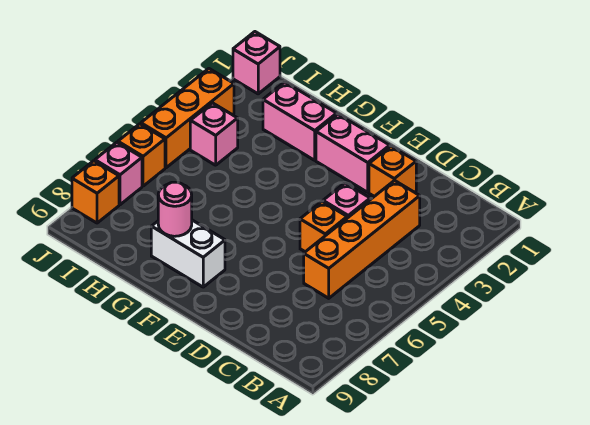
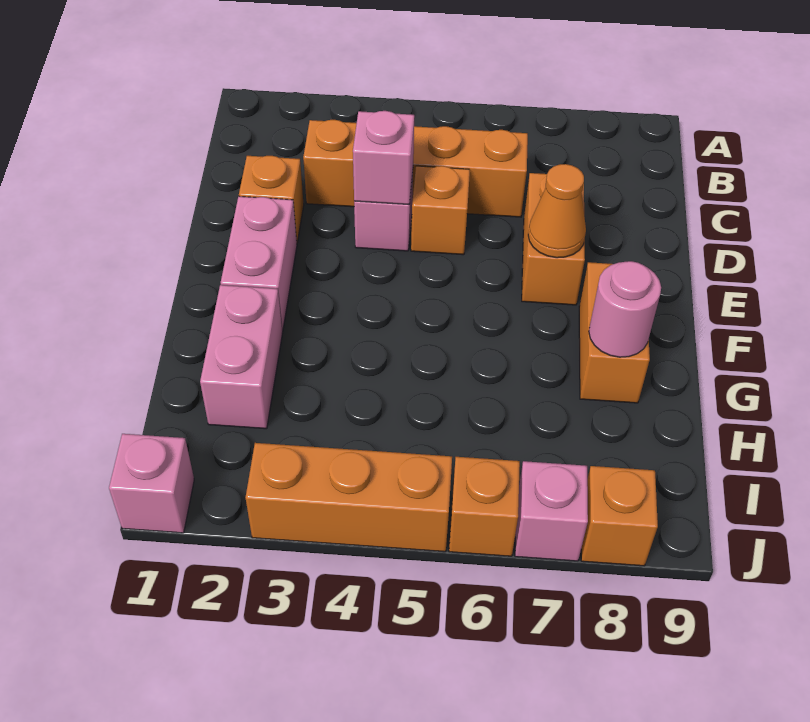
none -> orange brick D7:E7 level 1
none -> orange cone E7 level 2
white brick F8:G8 level 1 -> orange brick F8:G8 level 1
pink brick I4 level 1 -> pink brick D4 level 2

